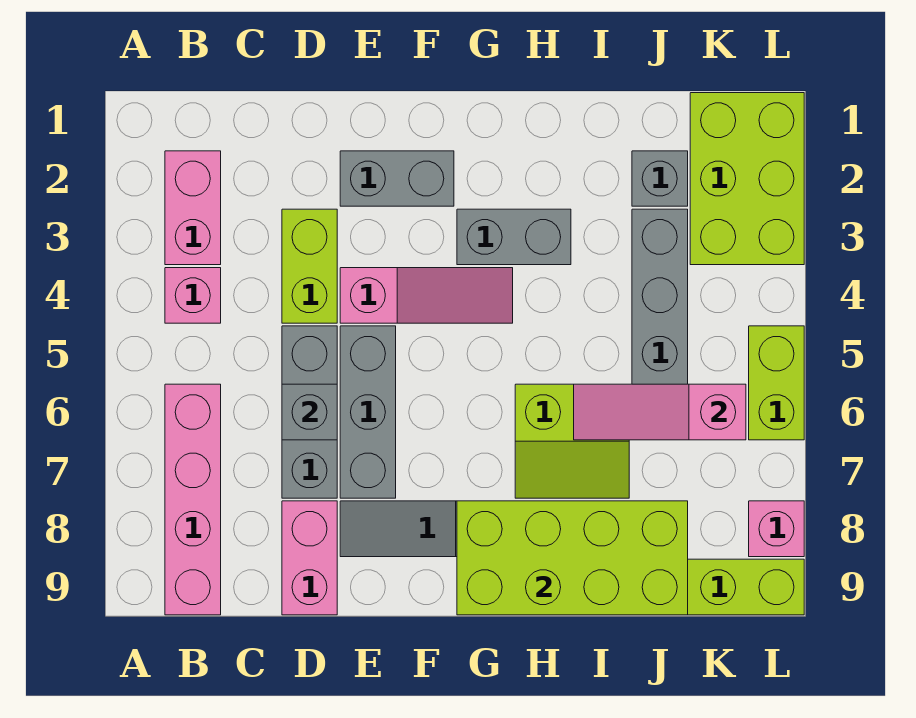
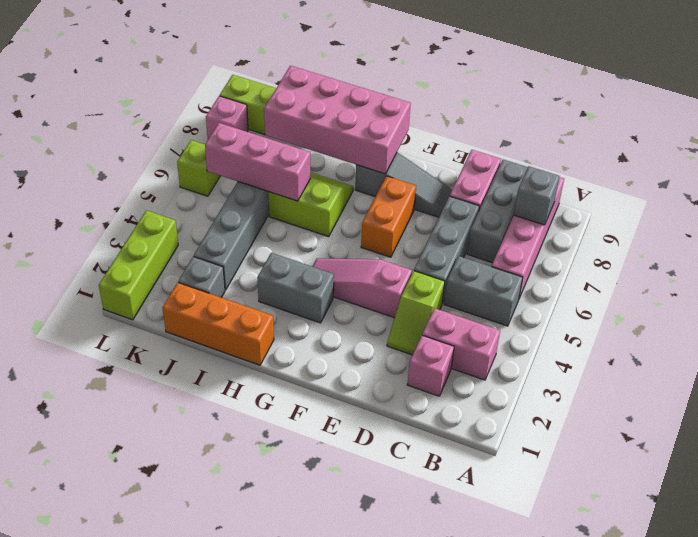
pink brick B2:B3 level 1 -> pink brick B3:C3 level 1
pink brick B4 level 1 -> pink brick C2 level 1
lime brick D3:D4 level 1 -> lime slope D3:D4 level 1 top 4
grey brick D6 level 2 -> grey brick B8 level 2
grey brick E2:F2 level 1 -> grey brick B5:C5 level 1
grey brick E5:E7 level 1 -> grey brick C7:C9 level 1
none -> orange brick F6:F7 level 1
lime brick G8:J9 level 2 -> pink brick G8:J9 level 2
none -> orange brick H1:J1 level 1
pink slope I6:K6 level 2 top K -> pink brick I6:K6 level 2
lime brick K1:L3 level 1 -> lime brick L1:L3 level 1
lime brick L5:L6 level 1 -> lime brick L6 level 1

